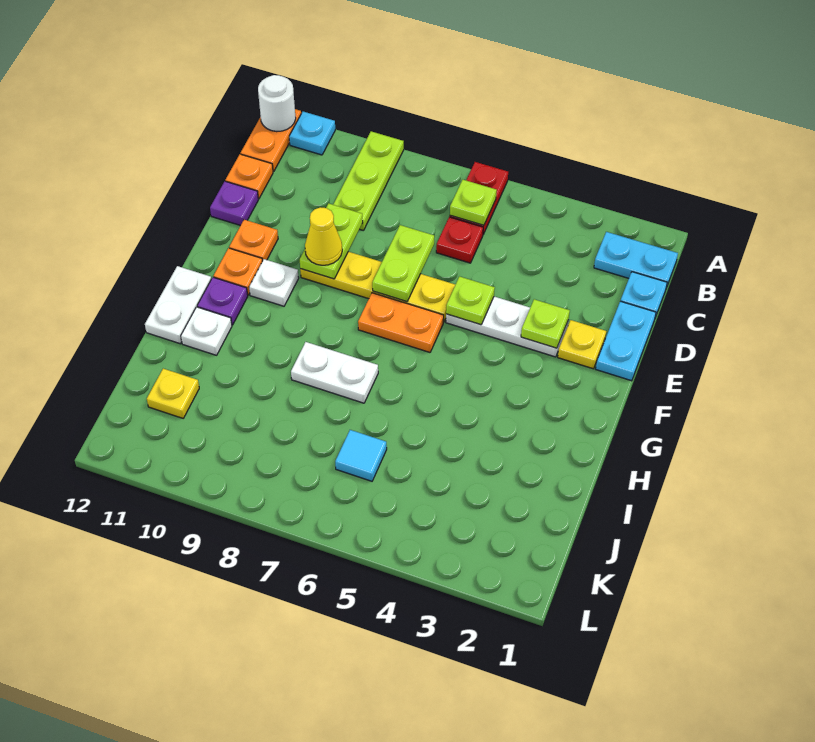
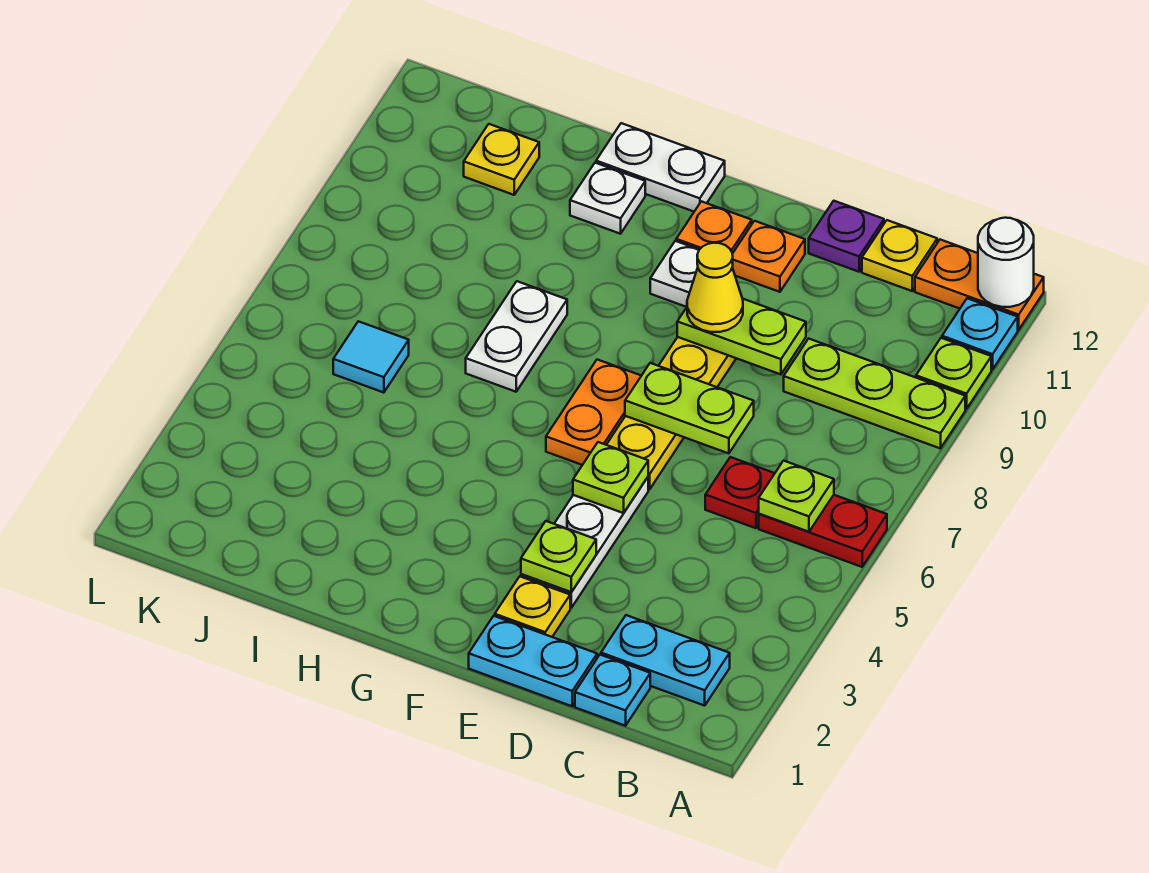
none -> lime plate A10 level 1
cyan plate B1:B2 level 1 -> cyan plate B2:C2 level 1
orange plate C12 level 1 -> yellow plate C12 level 1
purple plate G11 level 1 -> none

